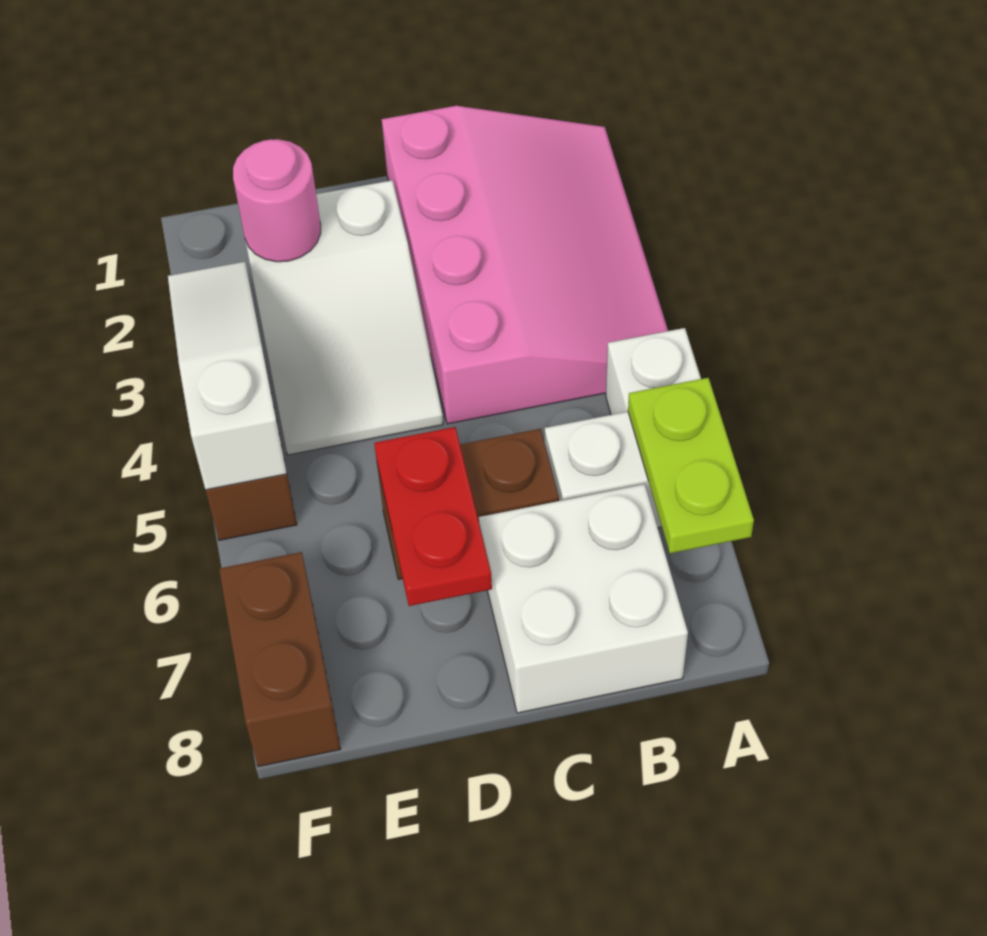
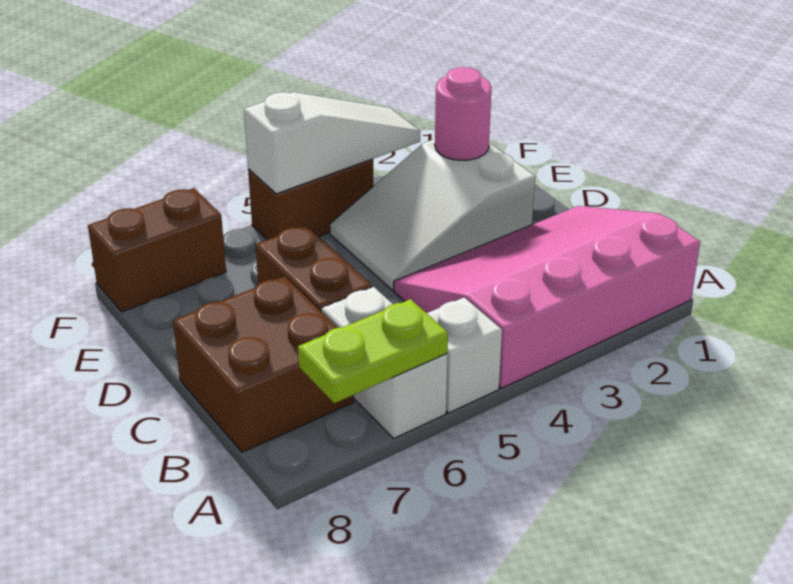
pink slope A1:C4 level 1 top C -> pink slope A1:C4 level 1 top A
white brick B7:C8 level 1 -> brown brick B7:C8 level 1
red plate D6:D7 level 2 -> none

